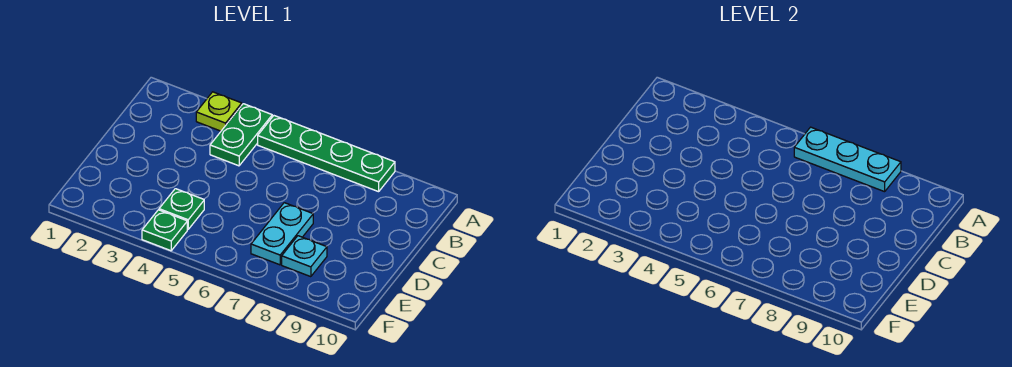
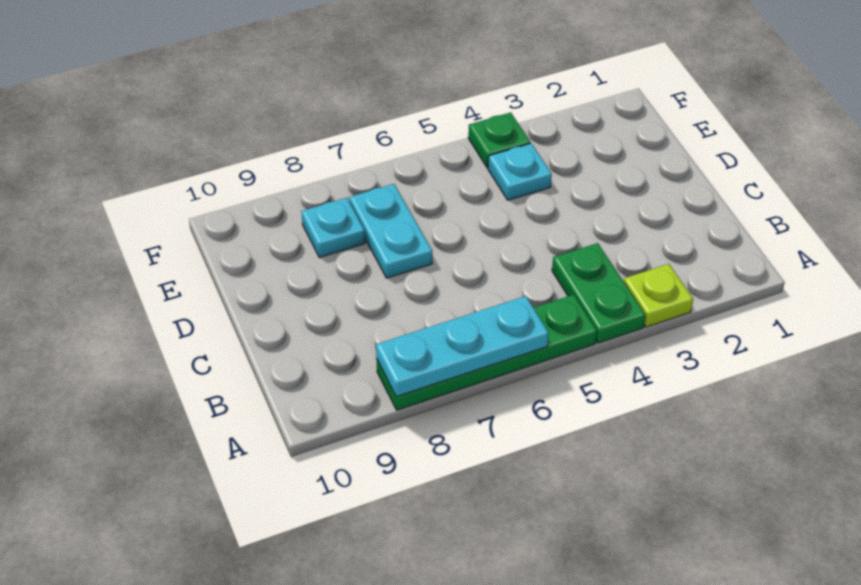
green plate E4 level 1 -> cyan plate E4 level 1

